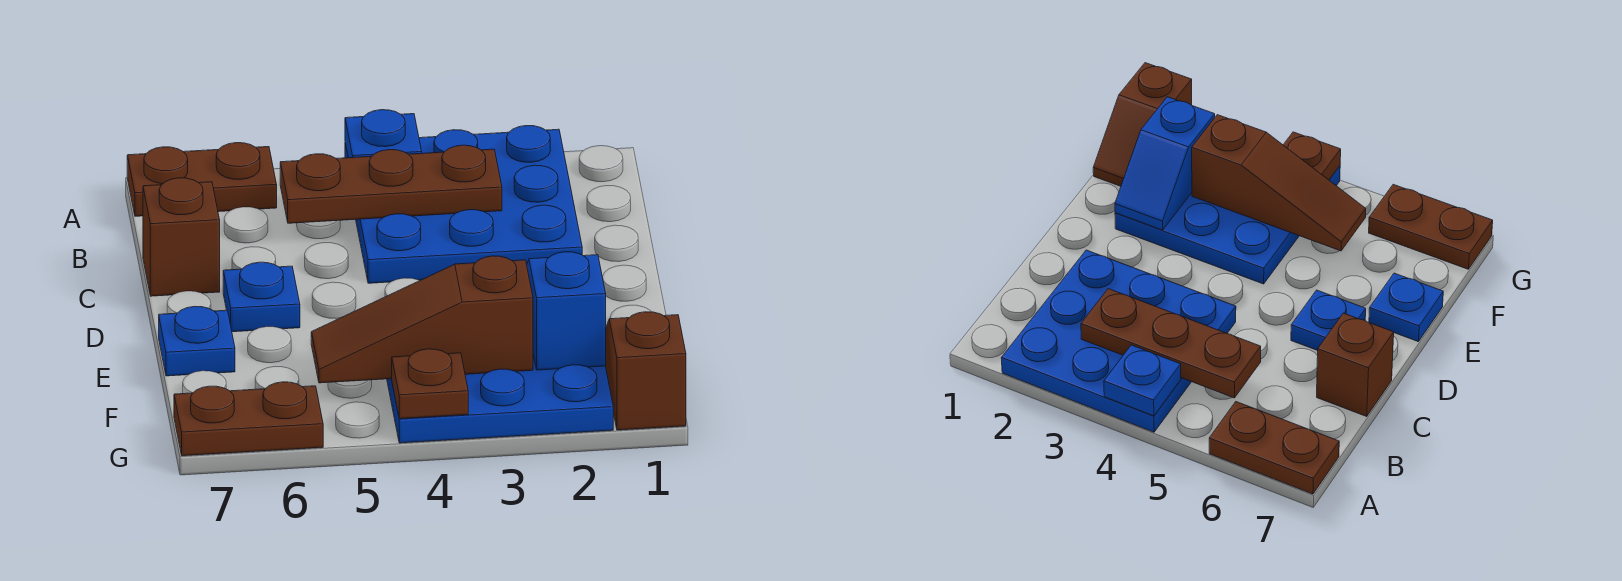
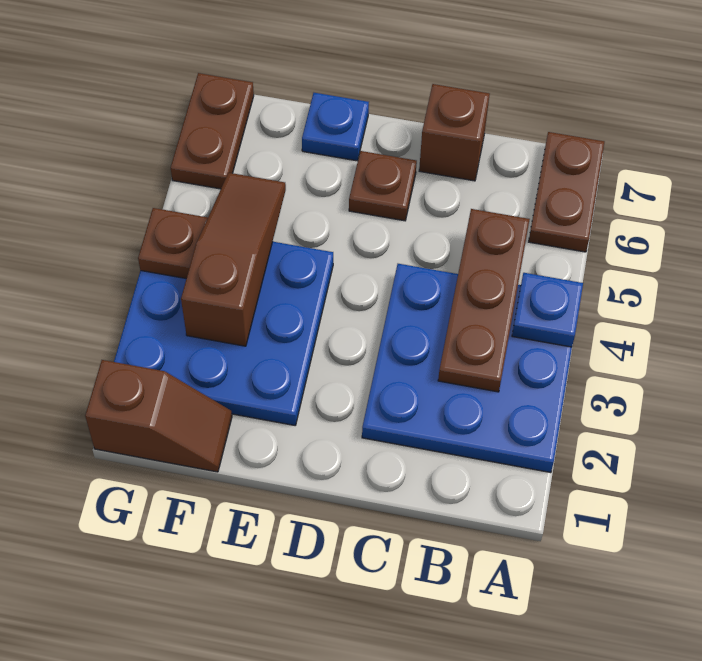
blue plate D6 level 1 -> brown plate D6 level 1
blue slope E2:F2 level 2 top F -> none

